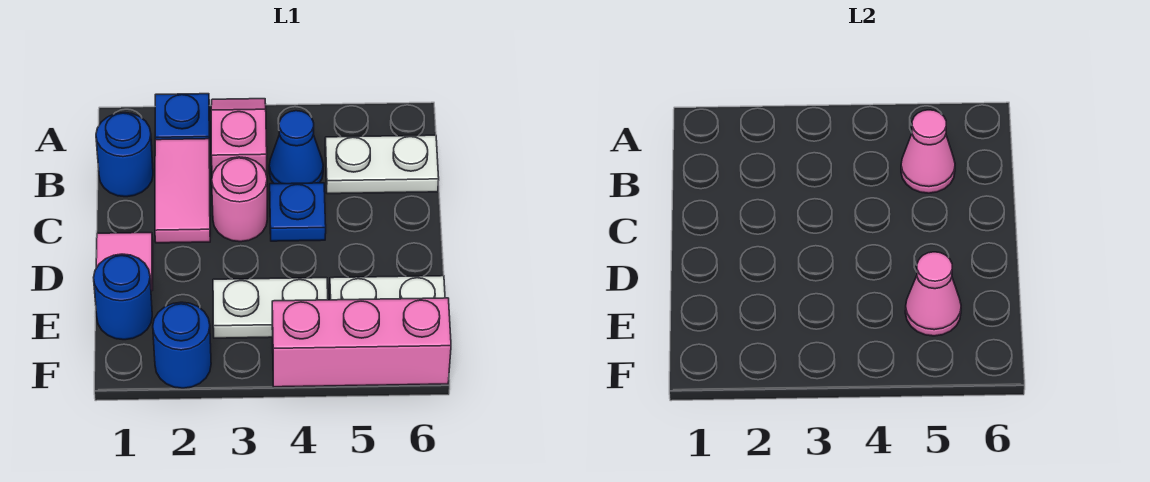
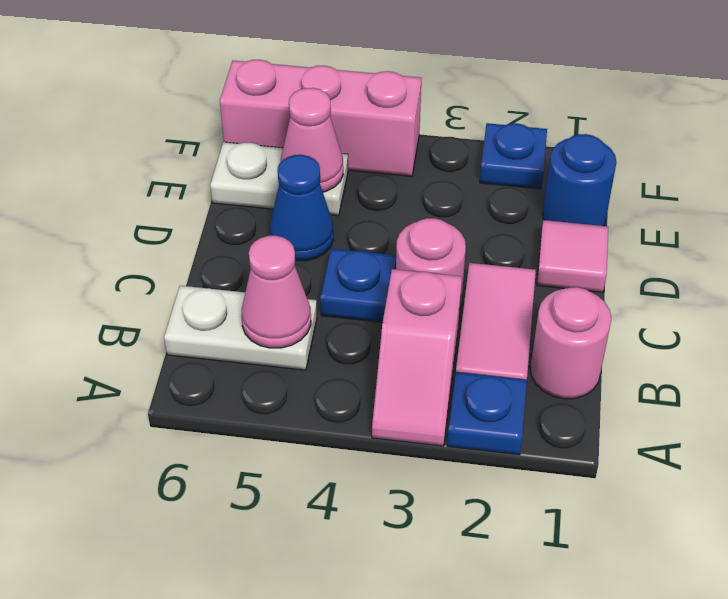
blue round brick B1 level 1 -> pink round brick B1 level 1
blue cone B4 level 1 -> blue cone D5 level 1
white plate E3:E4 level 1 -> none
blue round brick F2 level 1 -> blue plate F2 level 1

